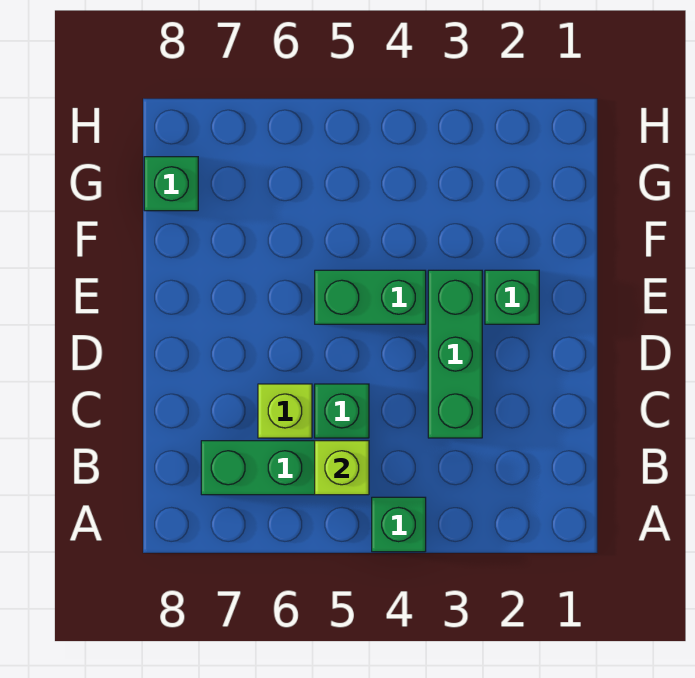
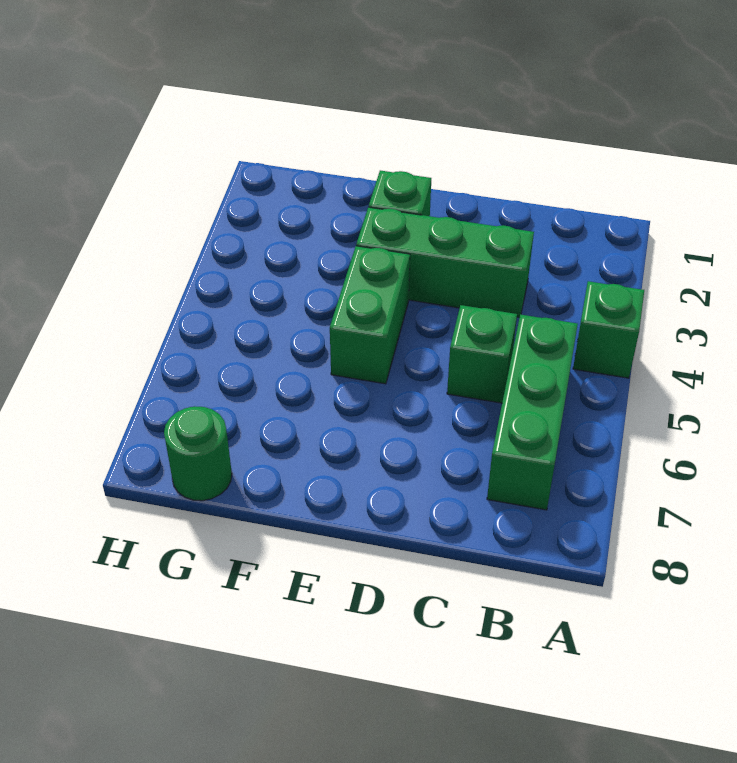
lime brick B5 level 2 -> none
lime brick C6 level 1 -> none
green brick G8 level 1 -> green round brick G8 level 1

